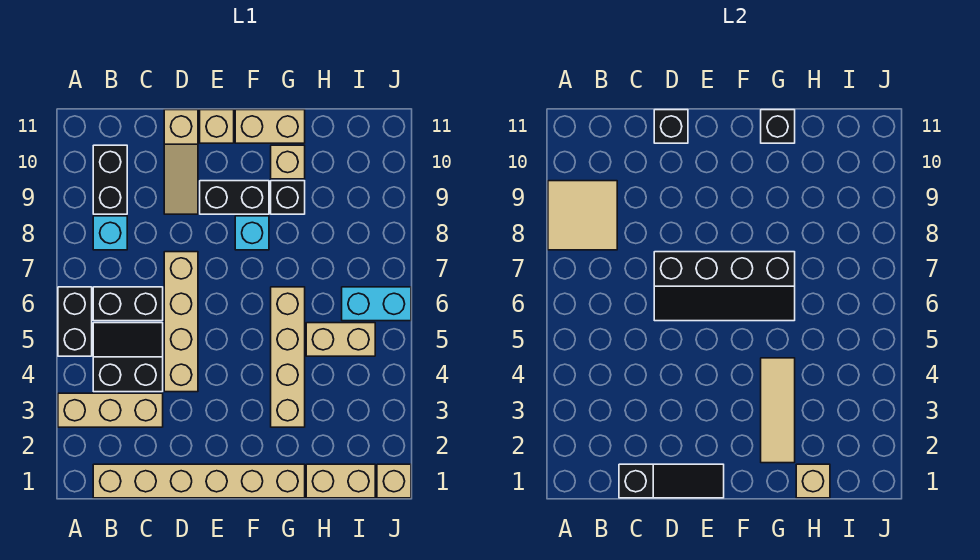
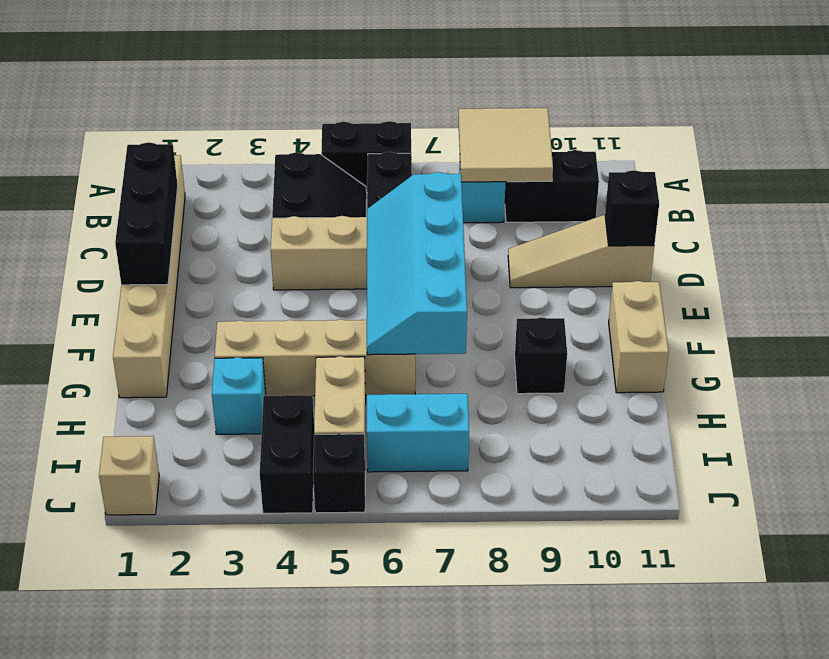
tan brick A3:C3 level 1 -> none
black slope C1:E1 level 2 top C -> black brick C1:E1 level 2
black slope D6:G7 level 2 top 7 -> cyan slope D6:G7 level 2 top 7
black brick E9:F9 level 1 -> black brick I4:J4 level 1
tan brick E11 level 1 -> none
cyan brick F8 level 1 -> cyan brick H3 level 1
tan tile G2:G4 level 2 -> none
tan brick G10 level 1 -> none
black brick G11 level 2 -> black brick J5 level 1
tan brick H1:I1 level 1 -> none
tan brick H1 level 2 -> none
cyan brick I6:J6 level 1 -> cyan brick I6:I7 level 1

